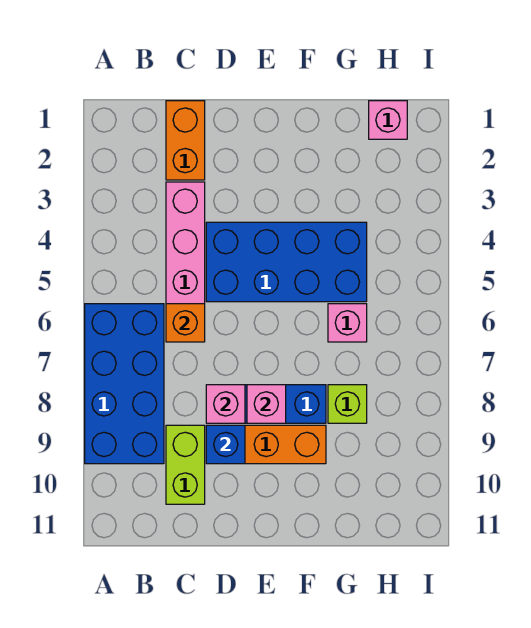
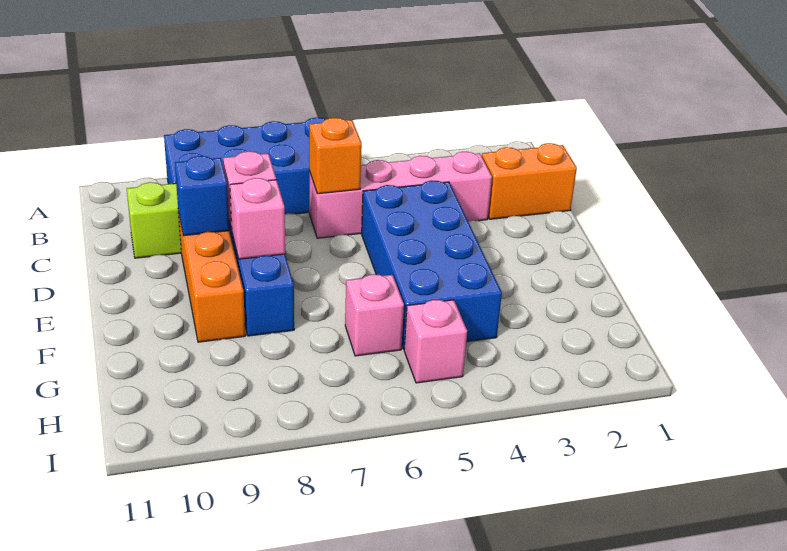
lime brick G8 level 1 -> none
pink brick H1 level 1 -> pink brick H5 level 1

